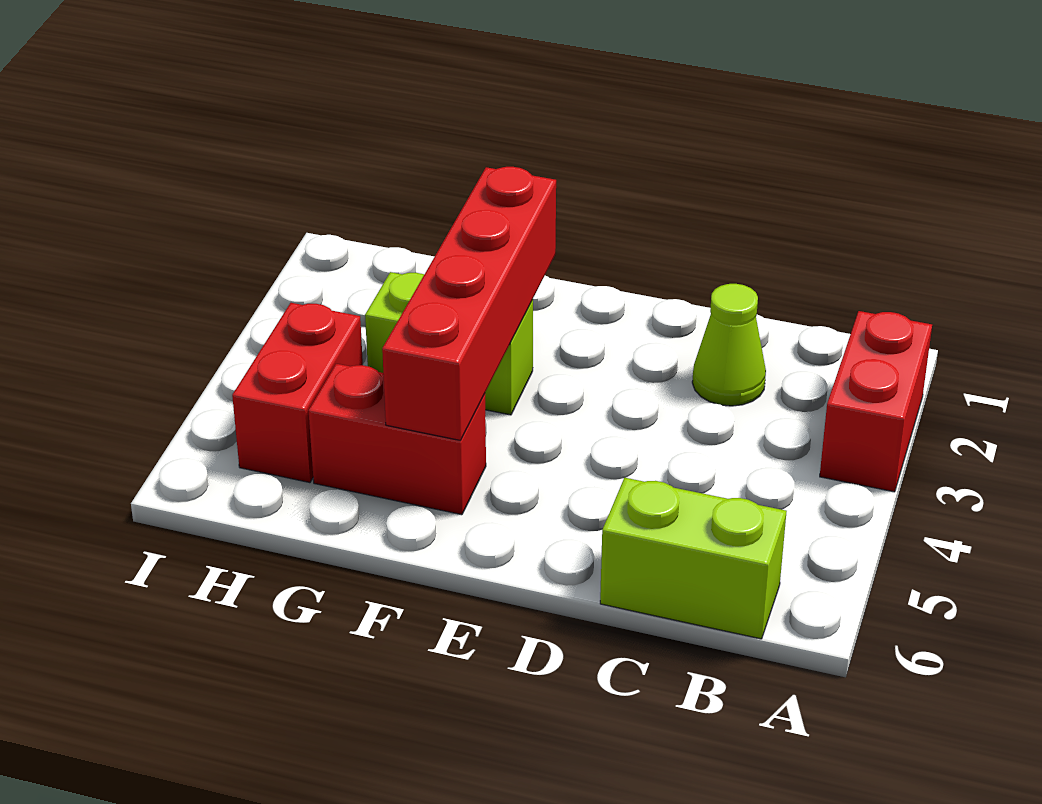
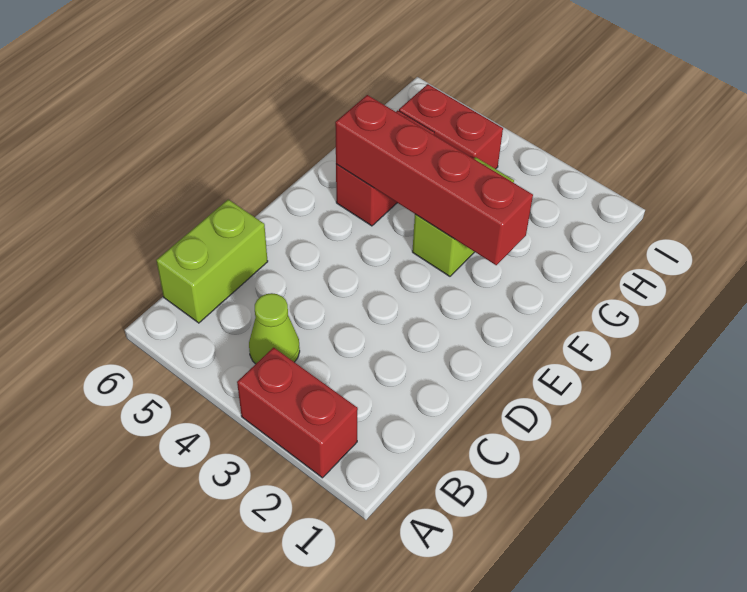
lime cone C2 level 1 -> lime cone B4 level 1

